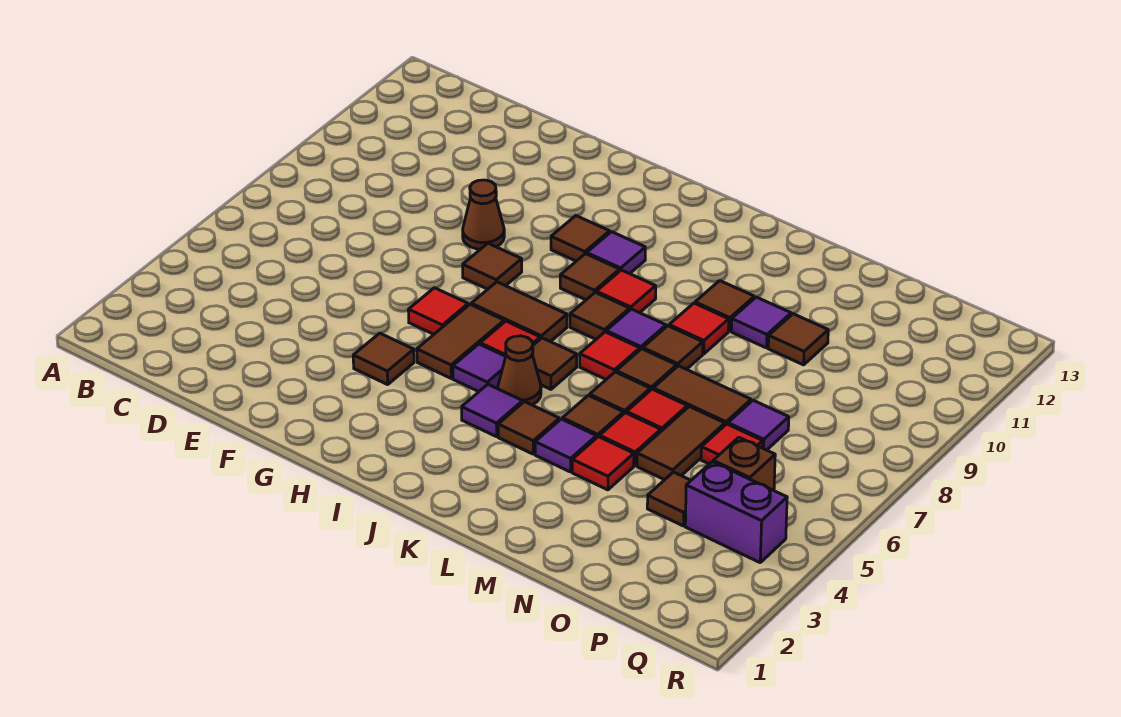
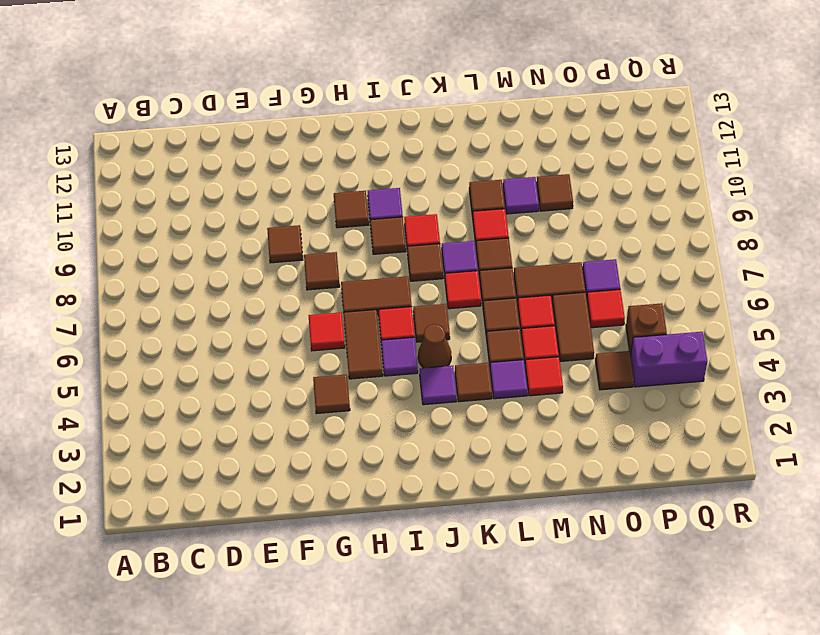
brown cone F9 level 1 -> brown tile F9 level 1

